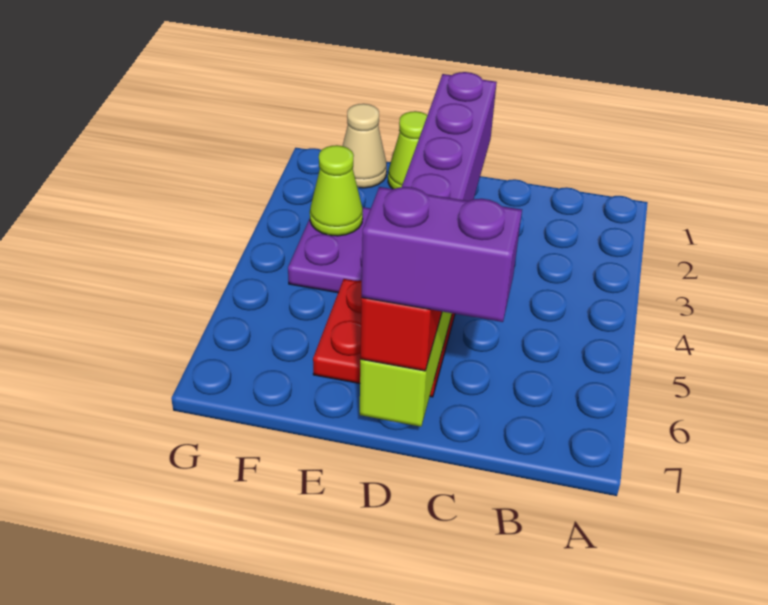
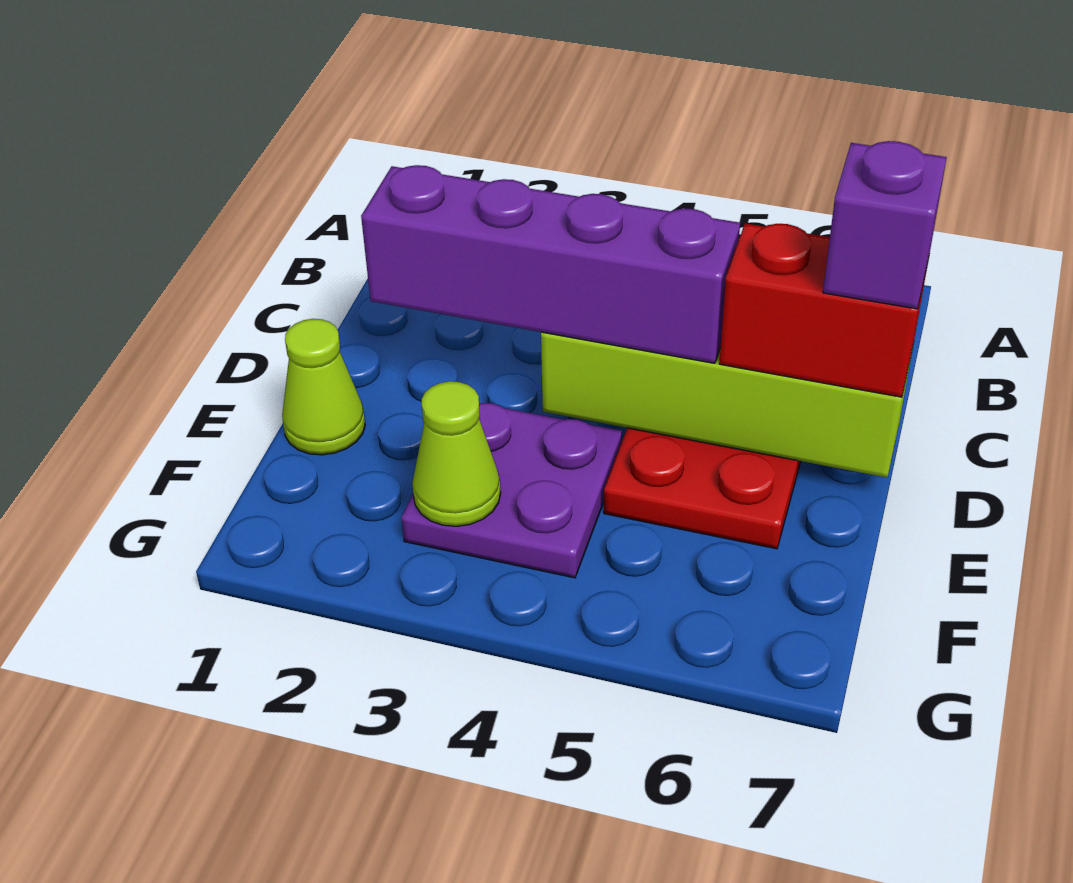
purple brick C7:D7 level 4 -> purple brick D7 level 4
tan cone F1 level 1 -> none

